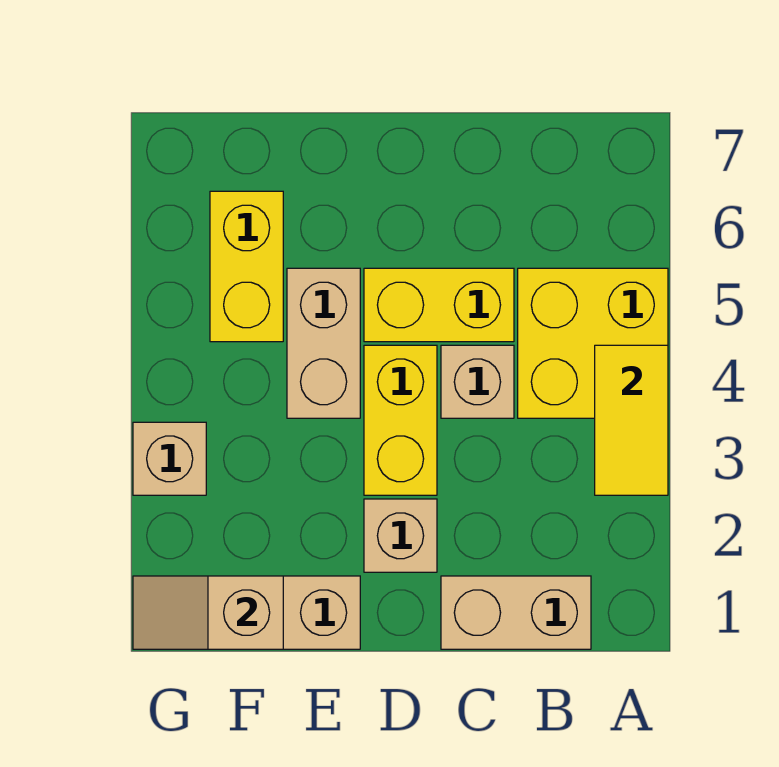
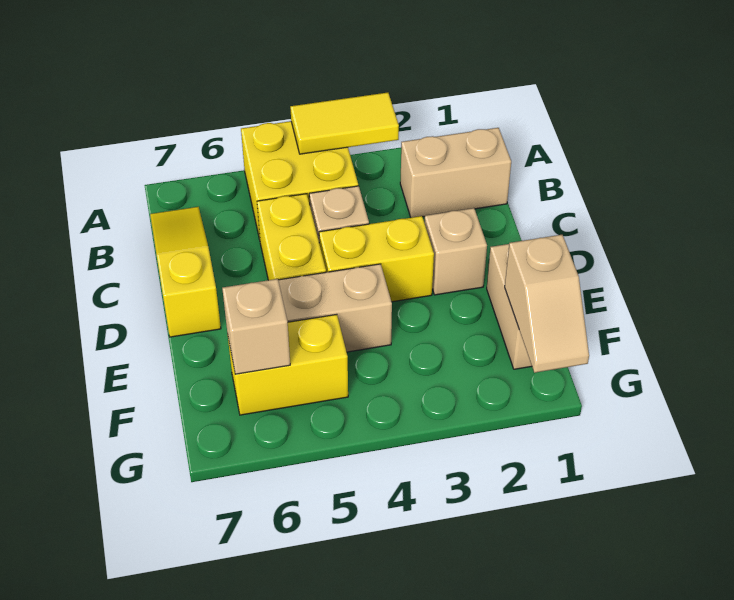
tan brick B1:C1 level 1 -> tan brick B1:B2 level 1
none -> yellow slope B7:D7 level 1 top D
tan brick G3 level 1 -> tan brick F6 level 2

